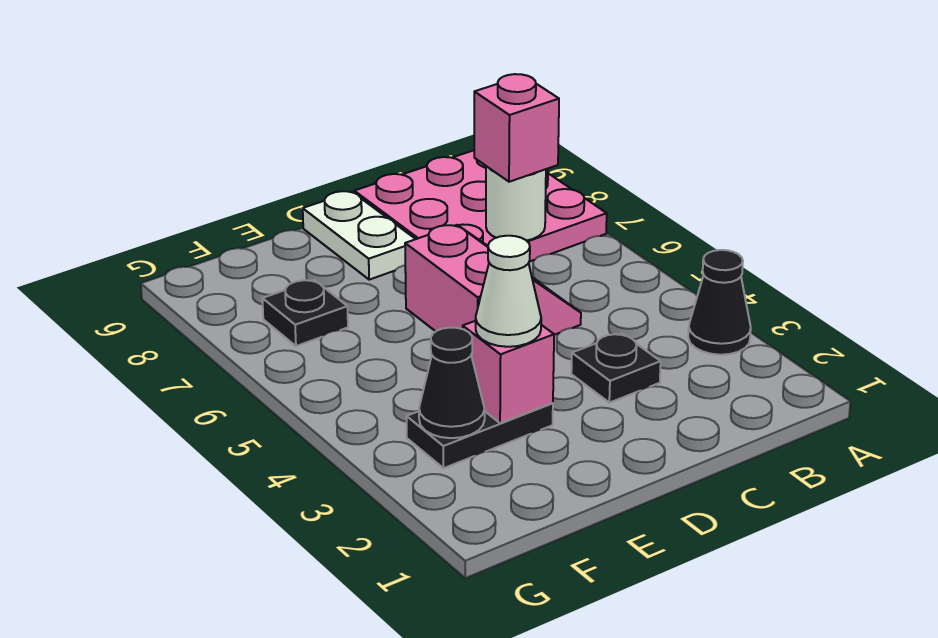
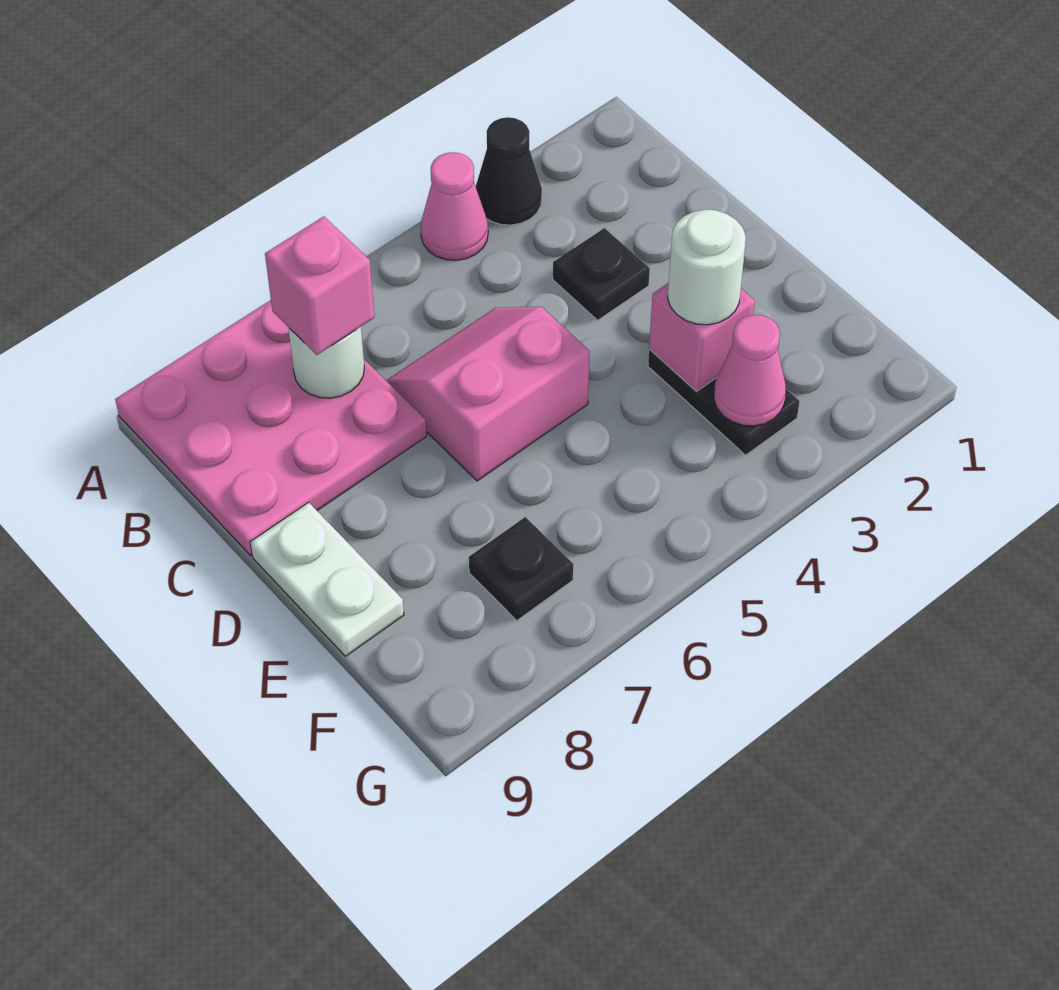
none -> pink cone A4 level 1
white plate D8:D9 level 1 -> white plate D9:E9 level 1
white cone E3 level 3 -> white round brick E3 level 3
black cone F3 level 2 -> pink cone F3 level 2

